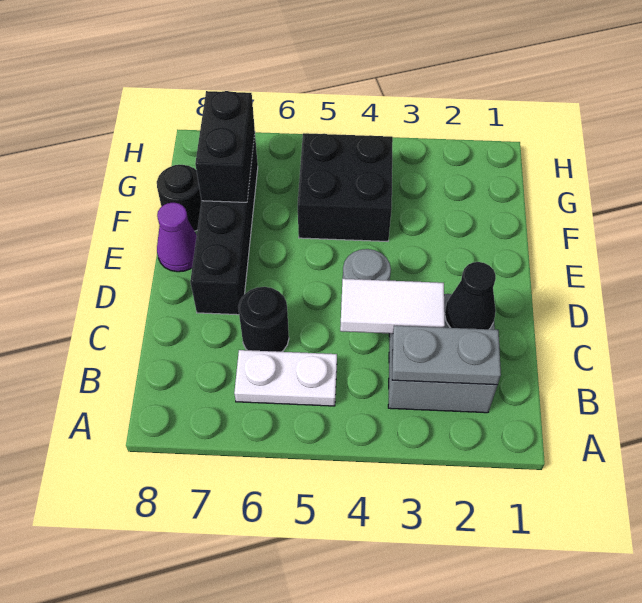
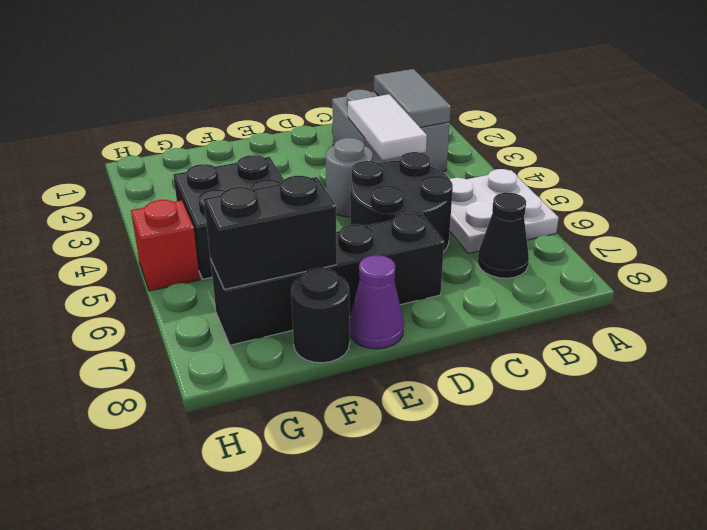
grey plate B2:B3 level 2 -> grey tile B2:B3 level 2
white plate B5:B6 level 1 -> white plate A5:B6 level 1
black cone C2 level 2 -> black cone B7 level 1
black round brick C6 level 1 -> black round brick C5:D6 level 1
none -> red brick H5 level 1

